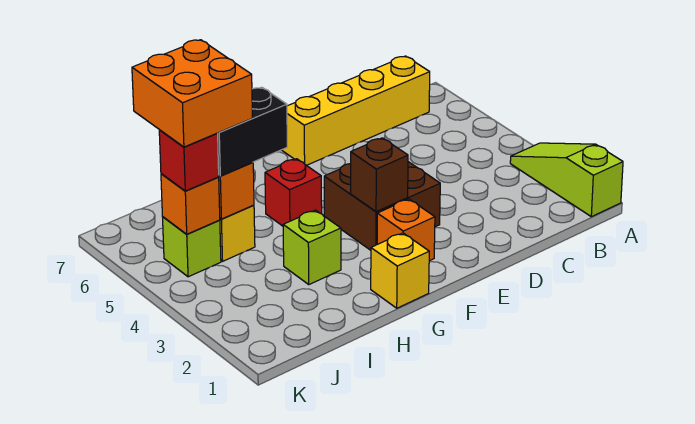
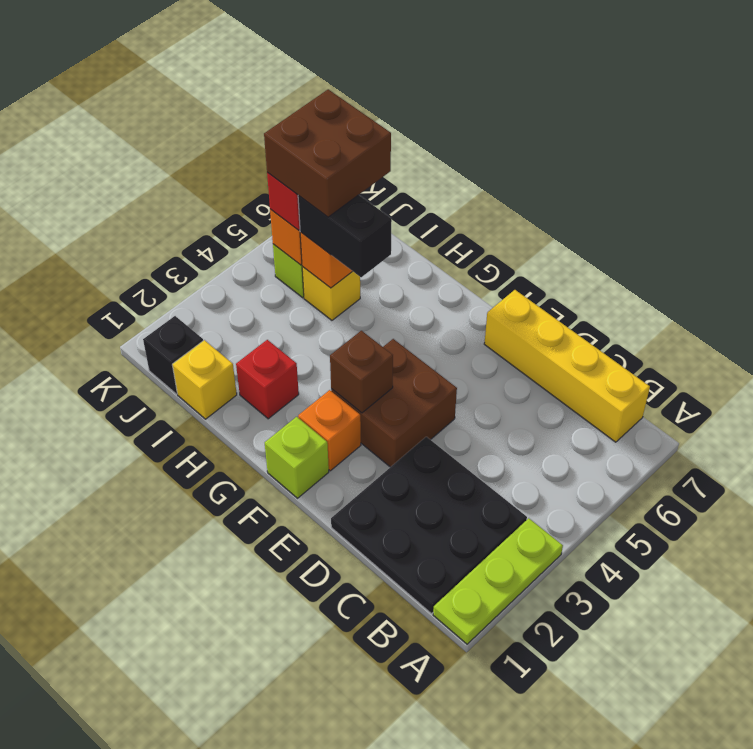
lime slope A1:A3 level 1 top 1 -> lime plate A1:A3 level 1
none -> black plate B1:D3 level 1
yellow brick G1 level 1 -> yellow brick I1 level 1
red brick G5 level 1 -> red brick H2 level 1
lime brick H3 level 1 -> lime brick F1 level 1
orange brick I5:J6 level 4 -> brown brick I5:J6 level 4
none -> black brick J1 level 1

